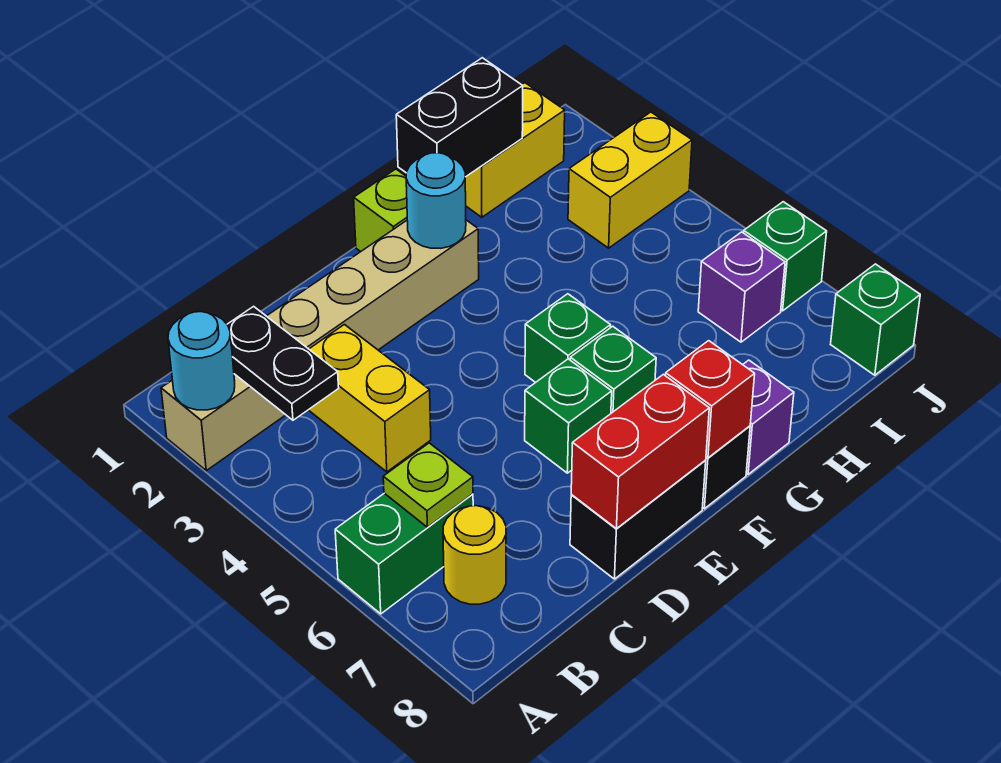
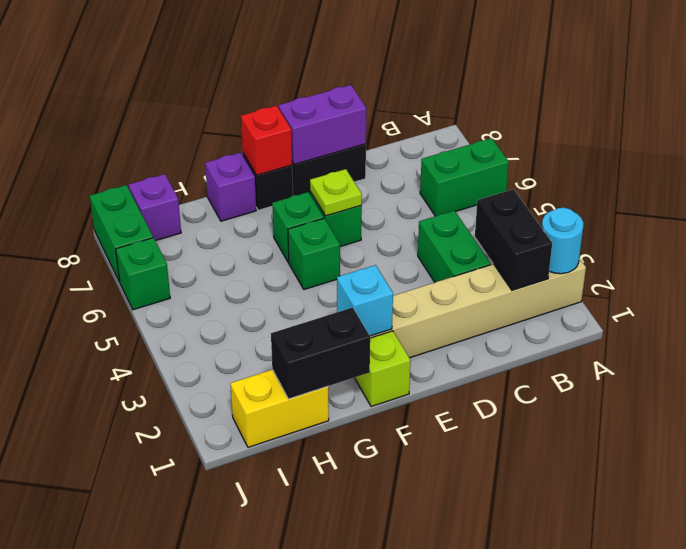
black plate B2:B3 level 2 -> black brick B2:B3 level 2
lime plate B6 level 2 -> lime plate E6 level 2
yellow round brick B7 level 1 -> none
yellow brick C3:C4 level 1 -> green brick C3:C4 level 1
red brick D8:E8 level 2 -> purple brick D8:E8 level 2
cyan round brick F2 level 2 -> cyan brick F2 level 2
yellow brick I3:J3 level 1 -> none
purple brick I6 level 1 -> purple brick I8 level 1
green brick J8 level 1 -> green brick J7:J8 level 1

